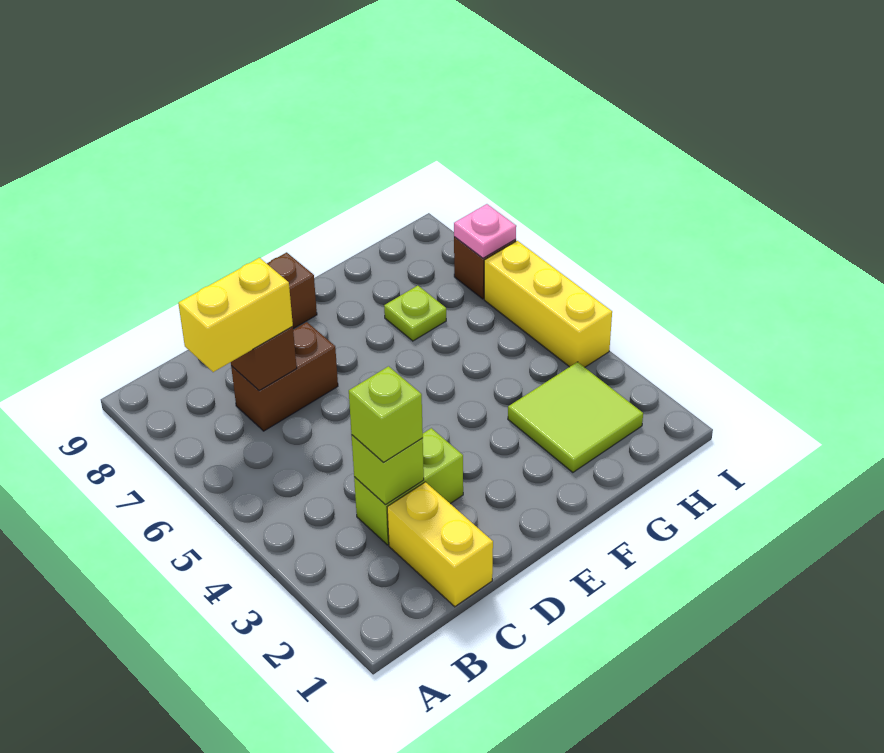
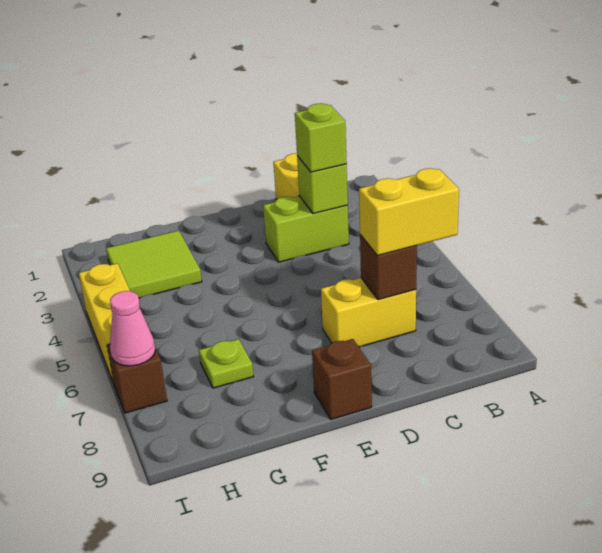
brown brick C7:D7 level 1 -> yellow brick C7:D7 level 1
pink plate I7 level 2 -> pink cone I7 level 2

